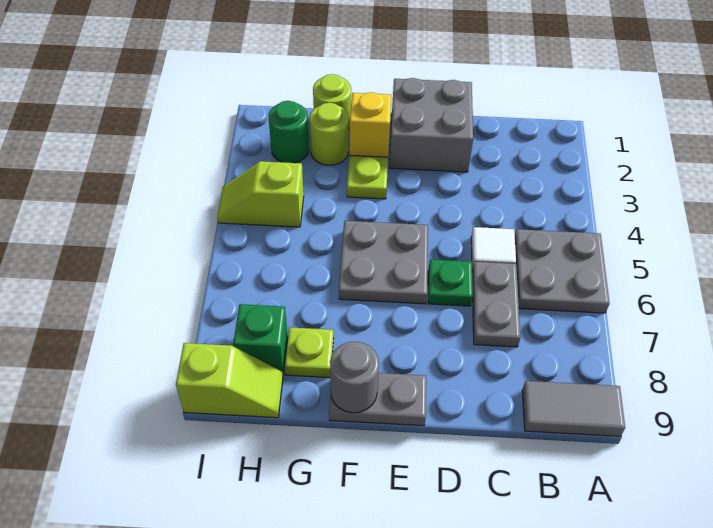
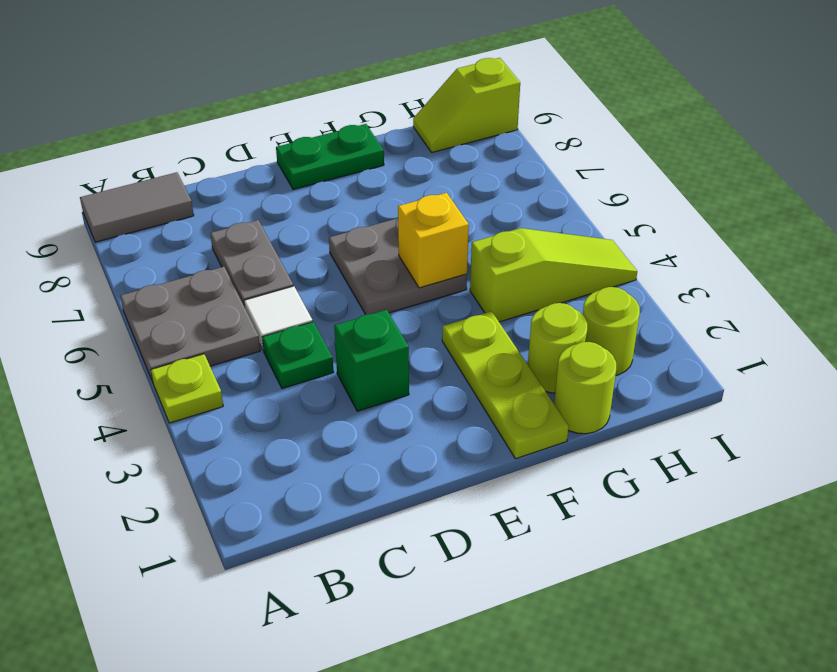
grey brick D1:E2 level 1 -> none
green plate D6 level 1 -> green plate C4 level 1
grey plate E9:F9 level 1 -> green plate E9:F9 level 1
yellow brick F2 level 2 -> yellow brick F5 level 2
grey round brick F9 level 2 -> none
lime plate G8 level 1 -> lime plate A4 level 1
green round brick H2 level 1 -> lime round brick H2 level 1
lime slope H4:I4 level 1 top H -> lime slope G4:I4 level 1 top G
green brick H8 level 1 -> green brick D3 level 1

